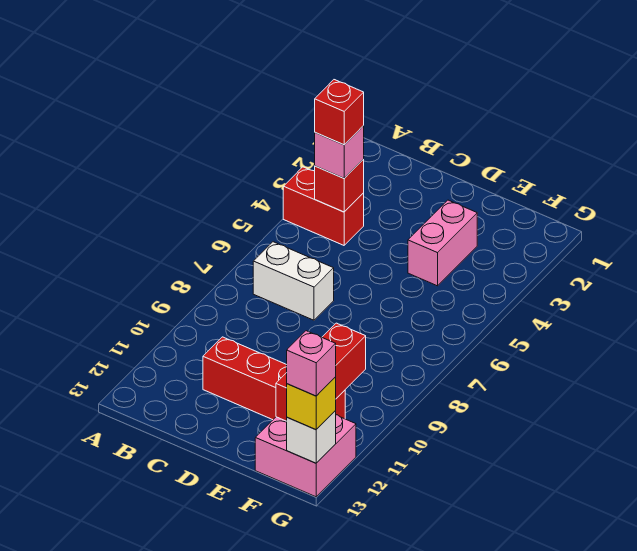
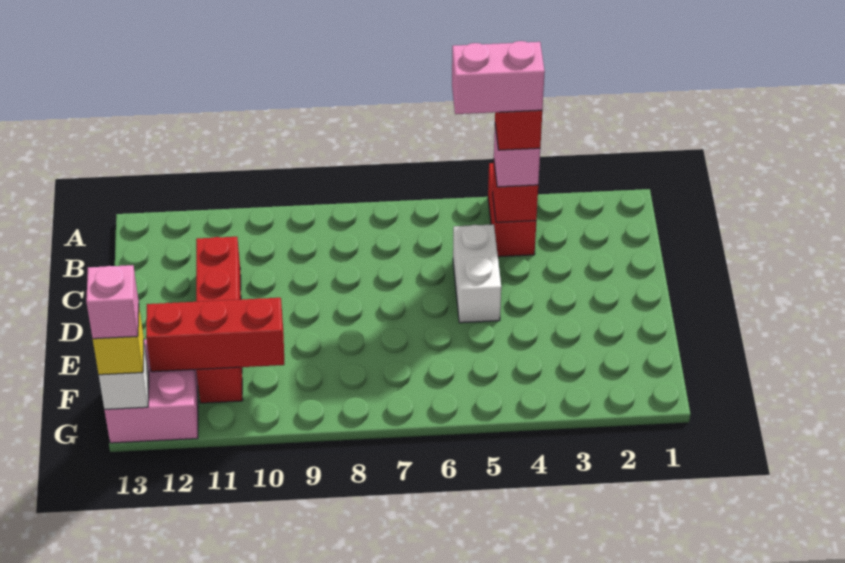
white brick B7:C7 level 1 -> white brick C5:D5 level 1
pink brick E3:E4 level 1 -> pink brick B4:B5 level 5

